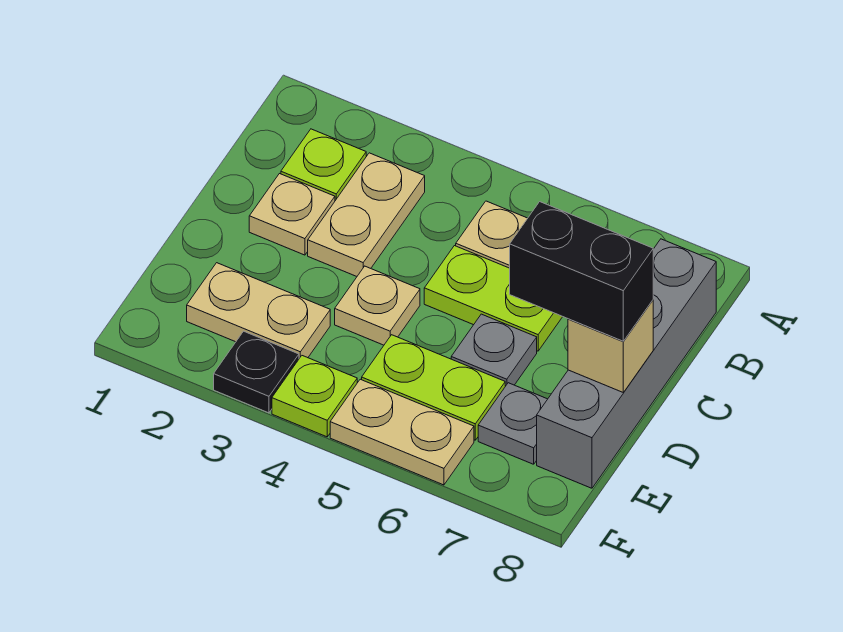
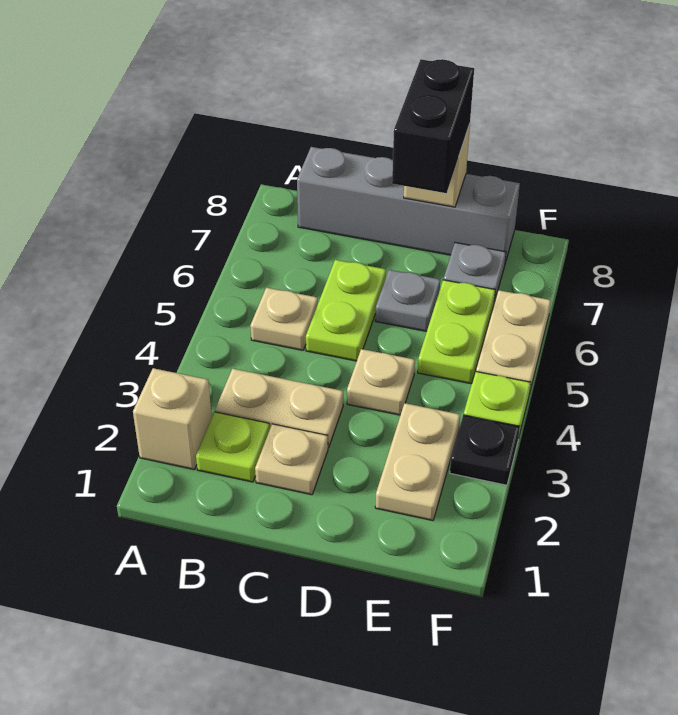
none -> tan brick A2 level 1

